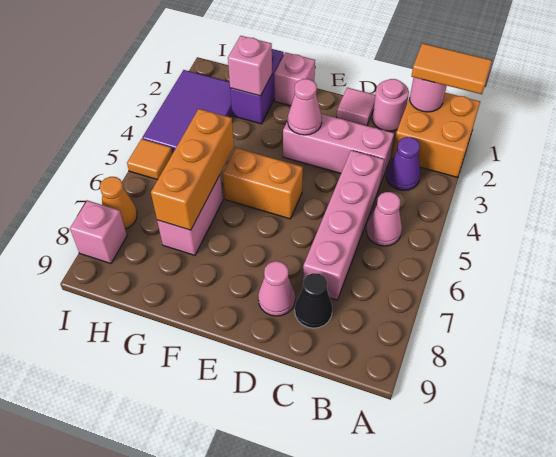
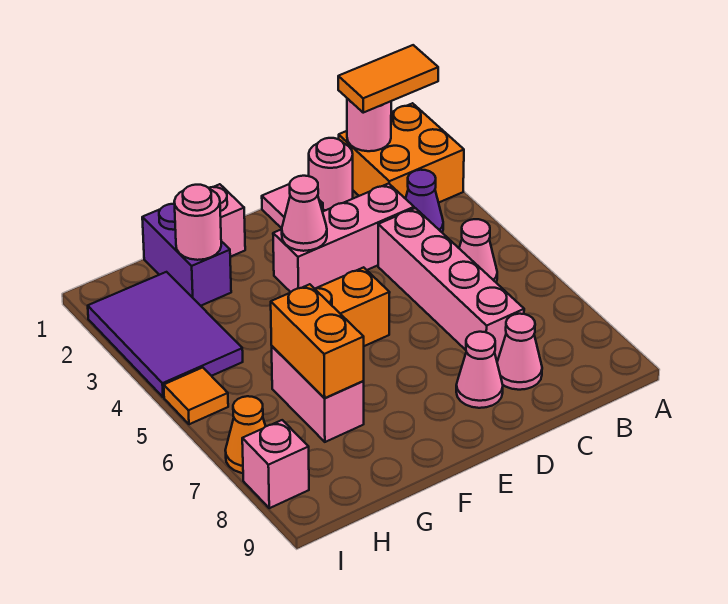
black cone C8 level 1 -> pink cone C8 level 1
pink brick G2 level 2 -> pink round brick G2 level 2
orange brick G5:G7 level 2 -> orange brick G6:G7 level 2

